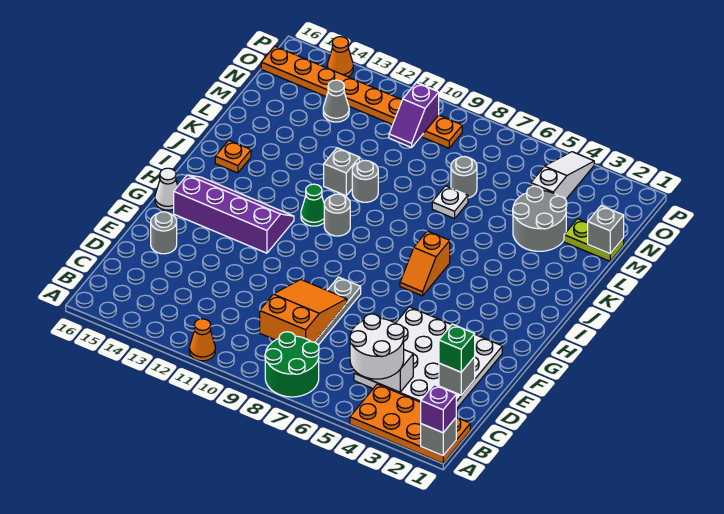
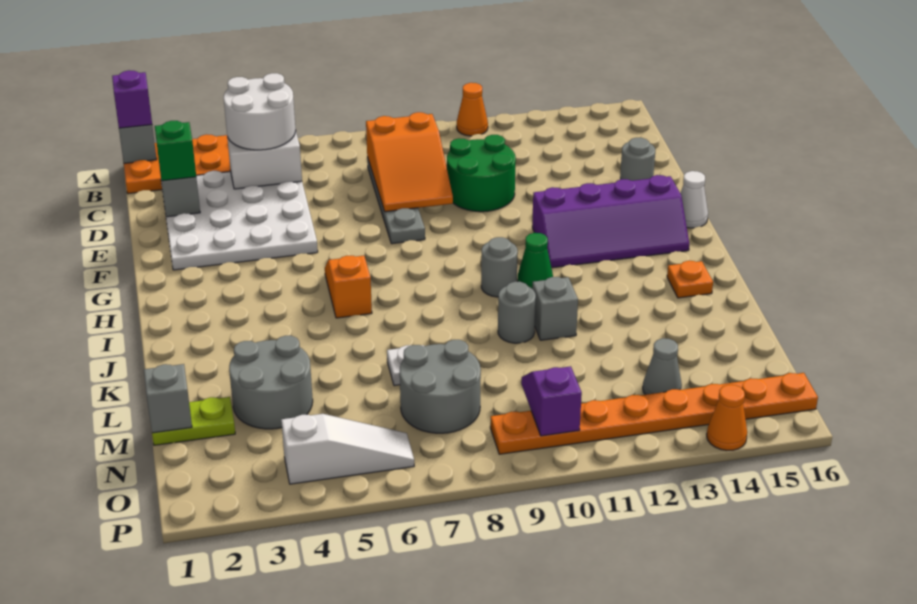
green round brick A7:B8 level 1 -> green round brick D10:E11 level 1
grey round brick M7 level 1 -> grey round brick M7:N8 level 1
white slope N4:P4 level 1 top N -> white slope O4:O6 level 1 top 4

